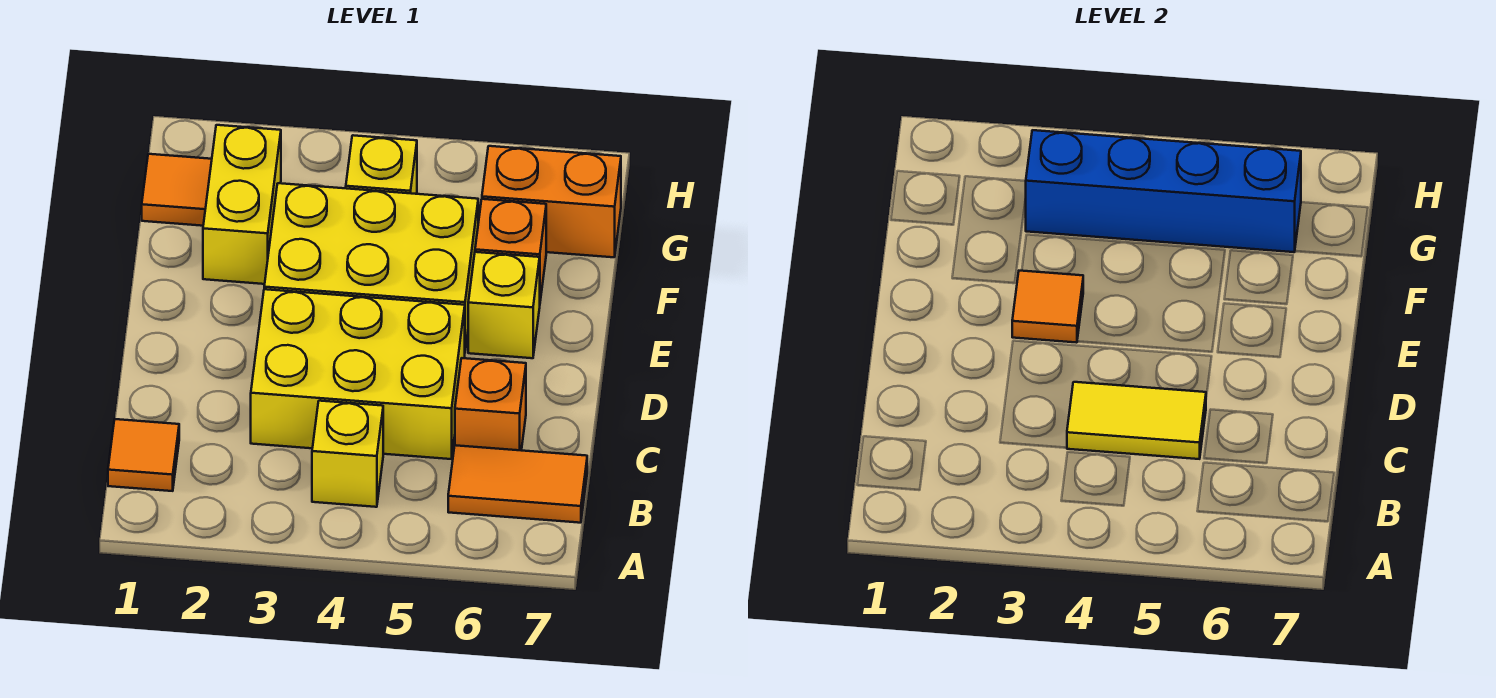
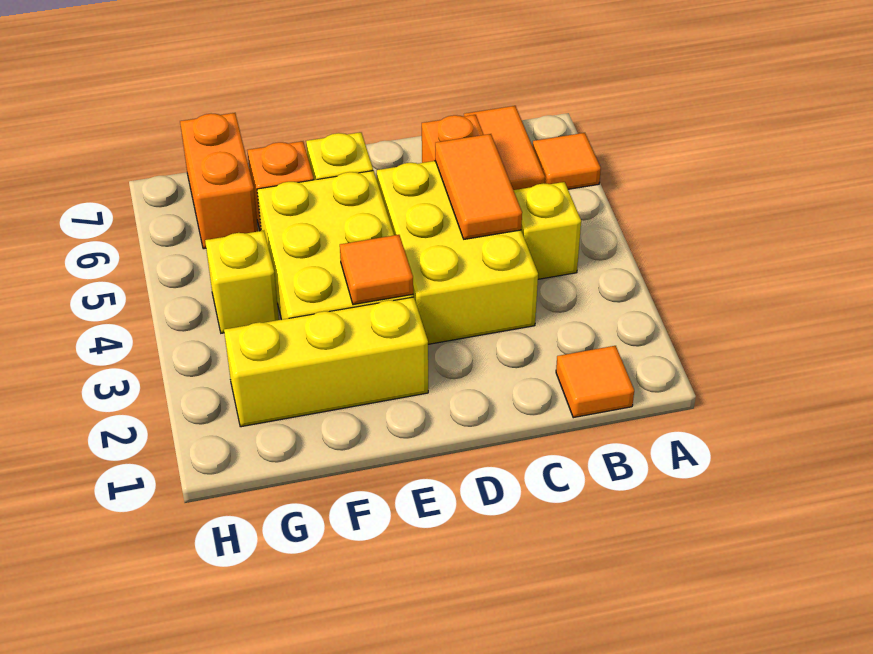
yellow tile C4:C5 level 2 -> orange tile C4:C5 level 2
yellow brick F2:G2 level 1 -> yellow brick E2:G2 level 1
orange tile G1 level 1 -> orange tile A6 level 1
blue brick G3:G6 level 2 -> none

